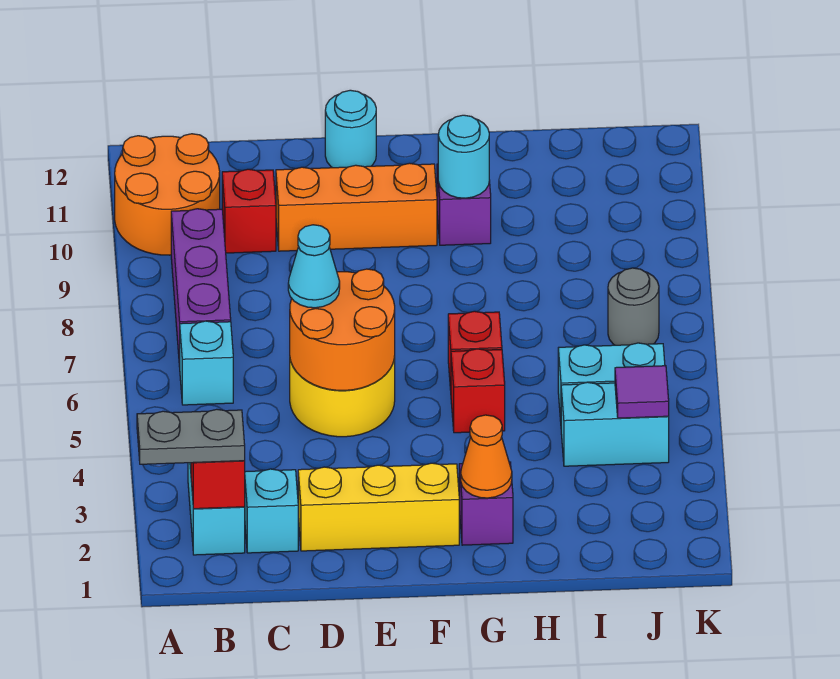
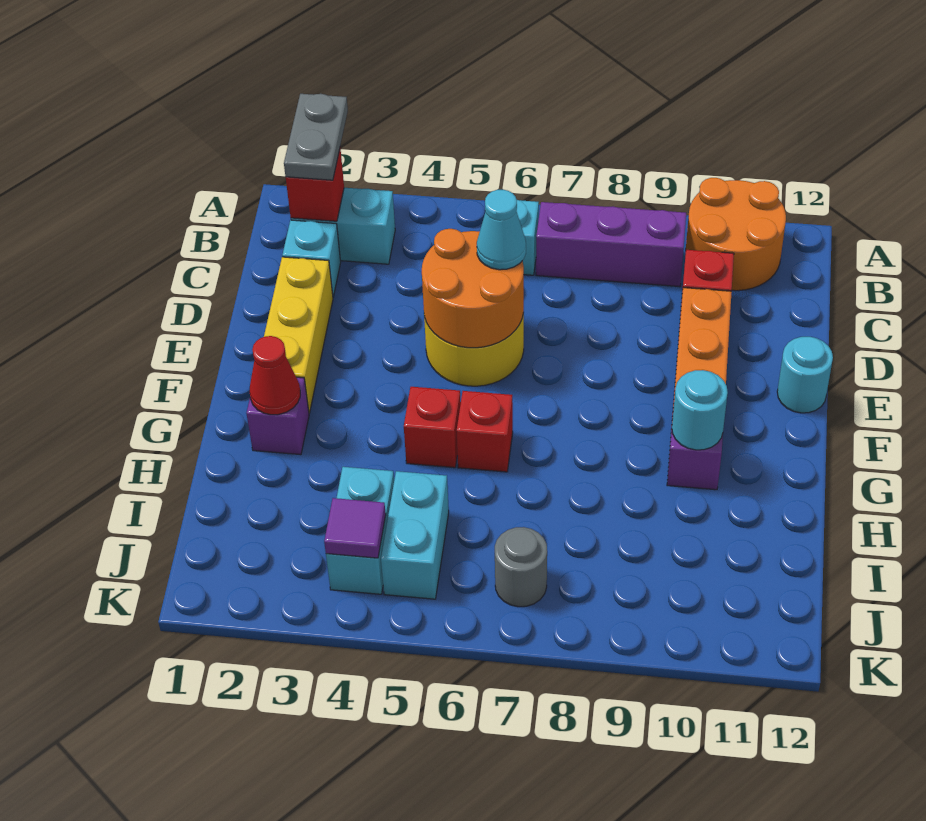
orange cone G2 level 2 -> red cone G2 level 2

